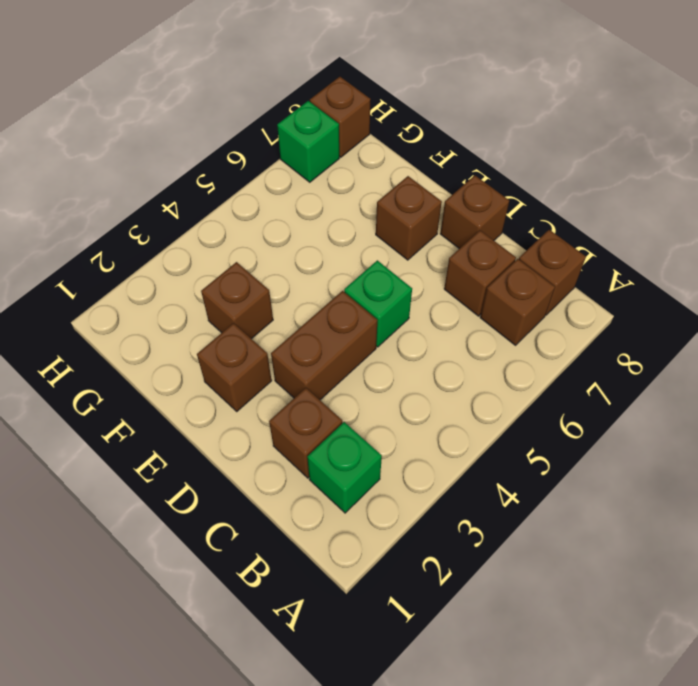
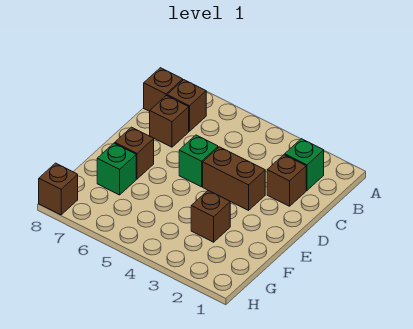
brown brick D8 level 1 -> none
brown brick E2 level 1 -> none
green brick H7 level 1 -> green brick F7 level 1

